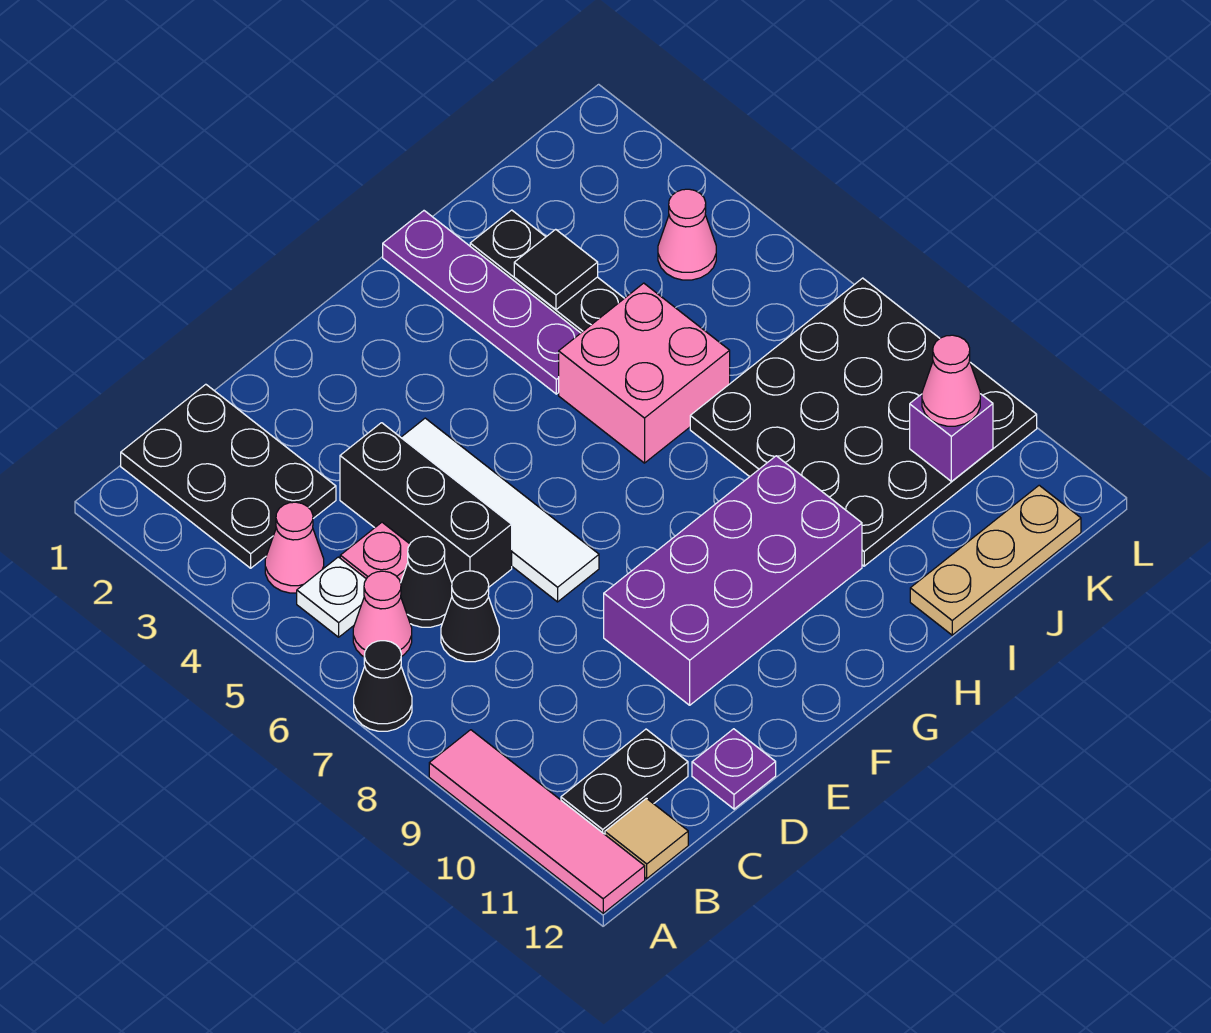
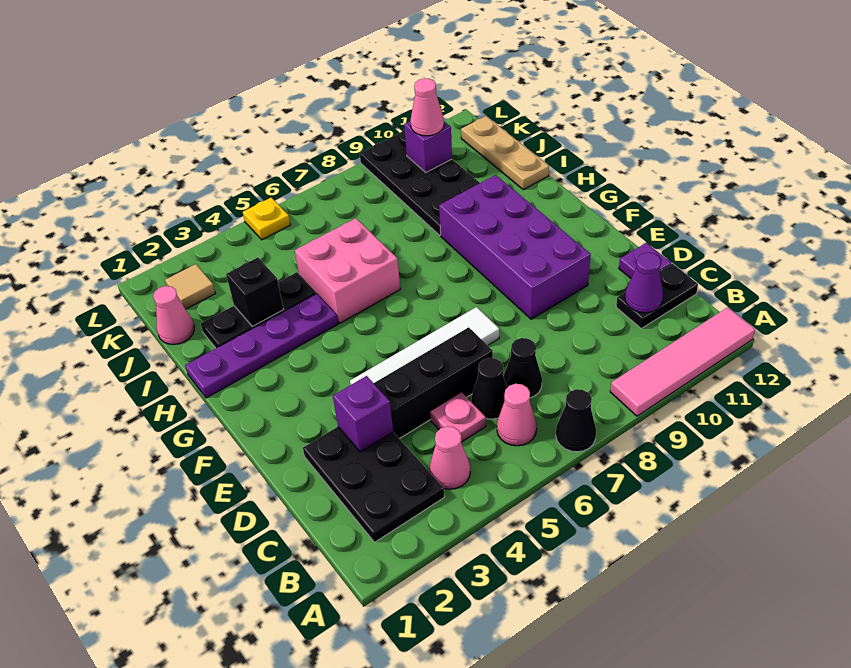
black plate B1:C3 level 1 -> black plate B2:D3 level 1
white plate B5 level 1 -> none
black plate B11:C11 level 1 -> black plate C11:C12 level 1
tan tile B12 level 1 -> tan tile K2 level 1
none -> purple cone C11 level 2
none -> purple brick D3 level 2
black tile I3 level 2 -> black brick I3 level 2
black plate I7:L10 level 1 -> black plate I9:L10 level 1
pink cone K4 level 1 -> pink cone J1 level 1
none -> yellow plate L5 level 1

